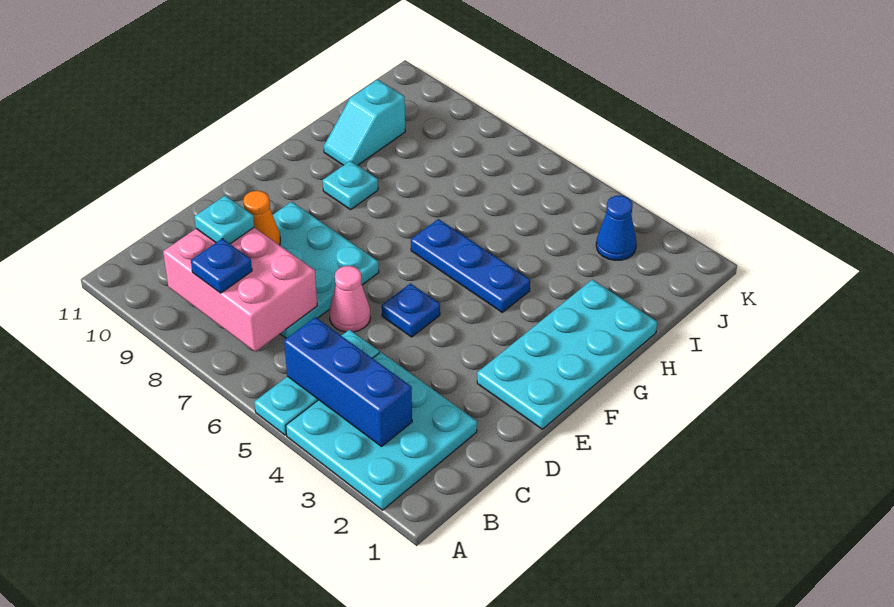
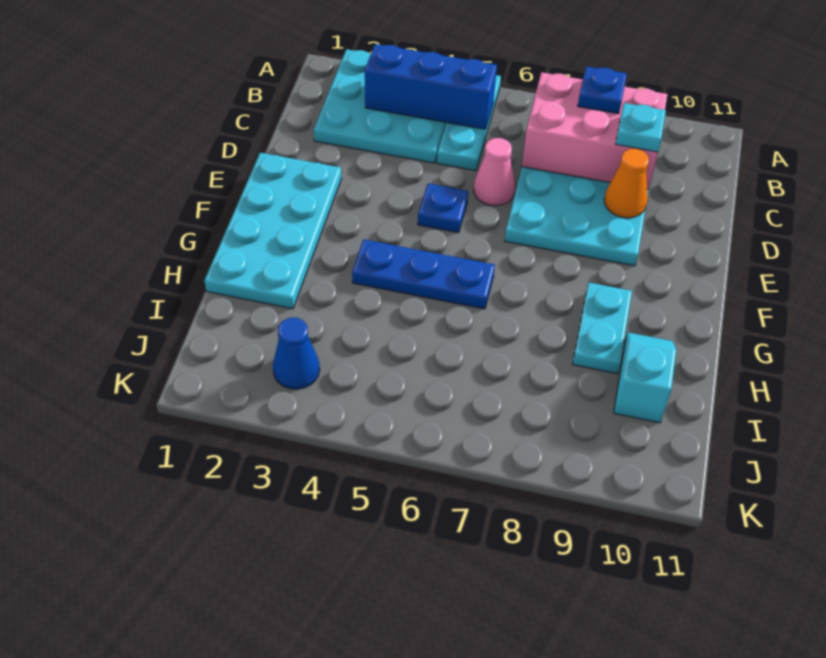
cyan plate G9 level 1 -> cyan plate G9:H9 level 1

